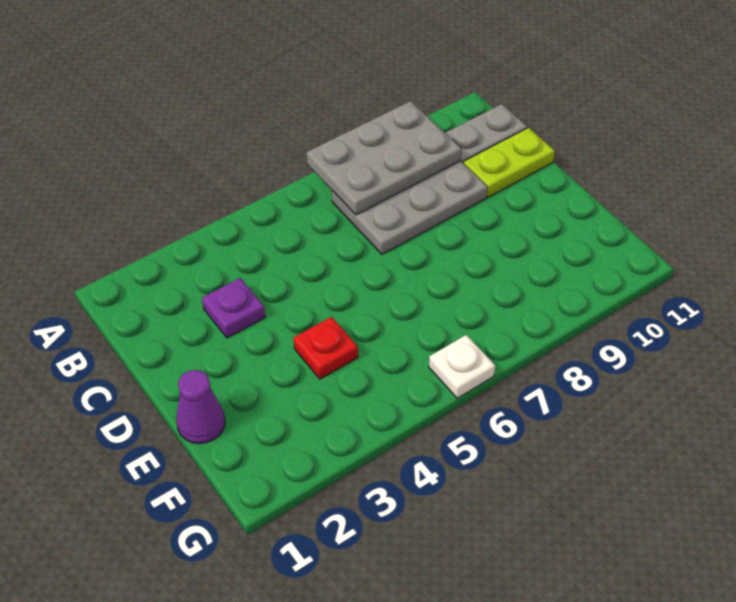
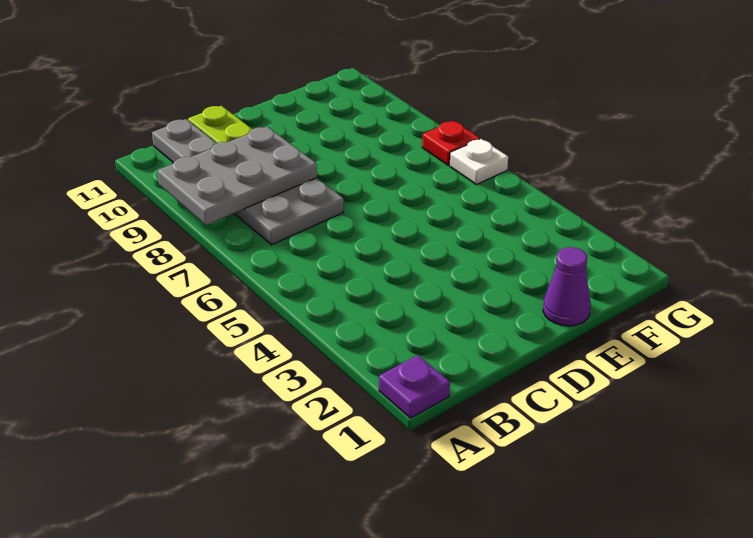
grey plate A7:B9 level 2 -> grey plate A8:C9 level 2
purple plate C3 level 1 -> purple plate A1 level 1
red plate E4 level 1 -> red plate G7 level 1

